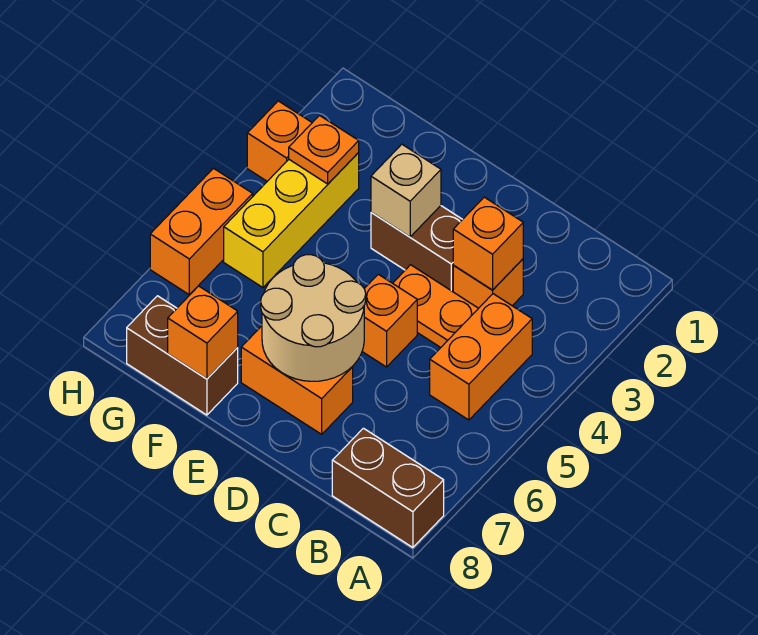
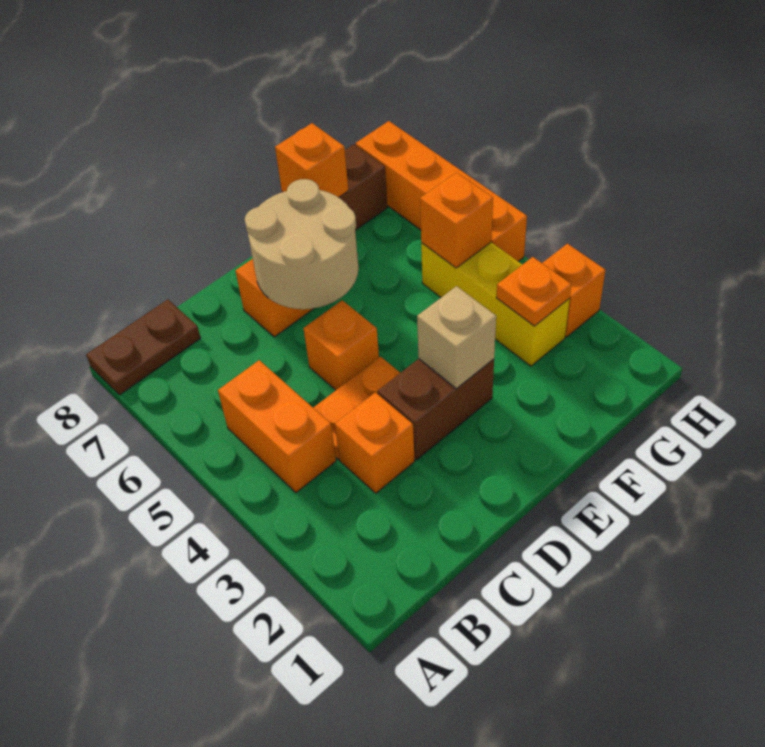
brown brick A8:B8 level 1 -> brown plate A8:B8 level 1
orange brick C3 level 2 -> orange brick G5 level 2
orange brick H5:H6 level 1 -> orange brick H5:H8 level 1

